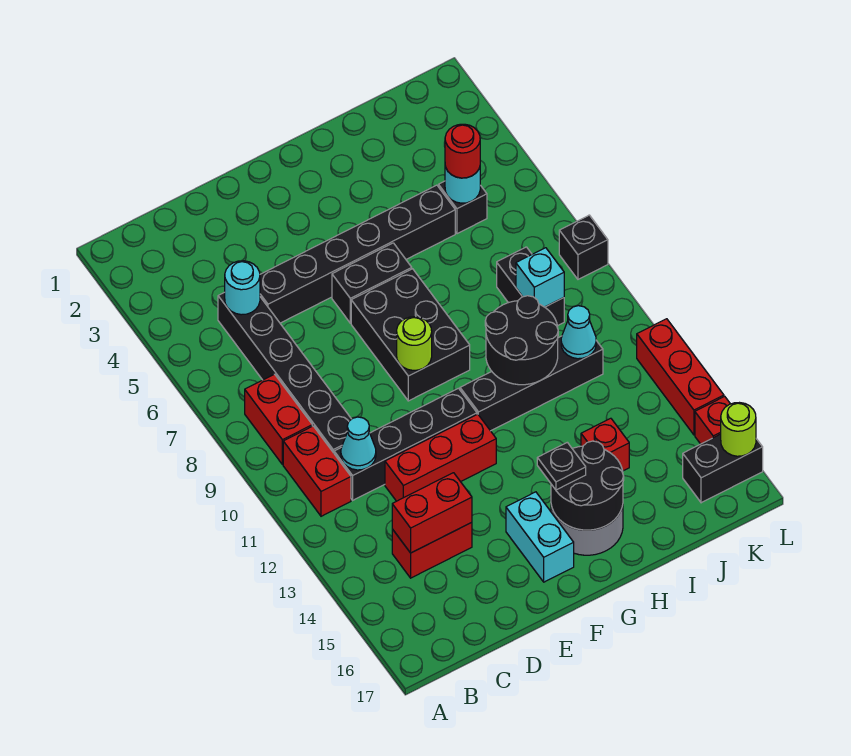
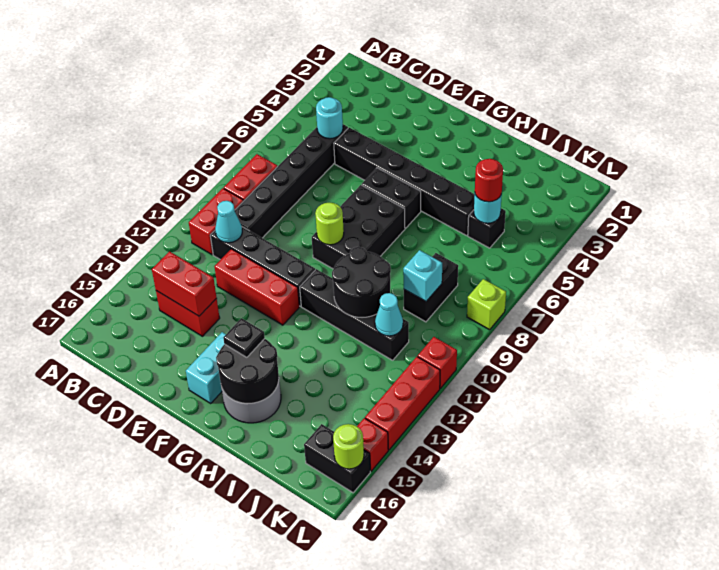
red brick I14 level 1 -> red brick L11 level 1
black brick L8 level 1 -> lime brick L8 level 1

